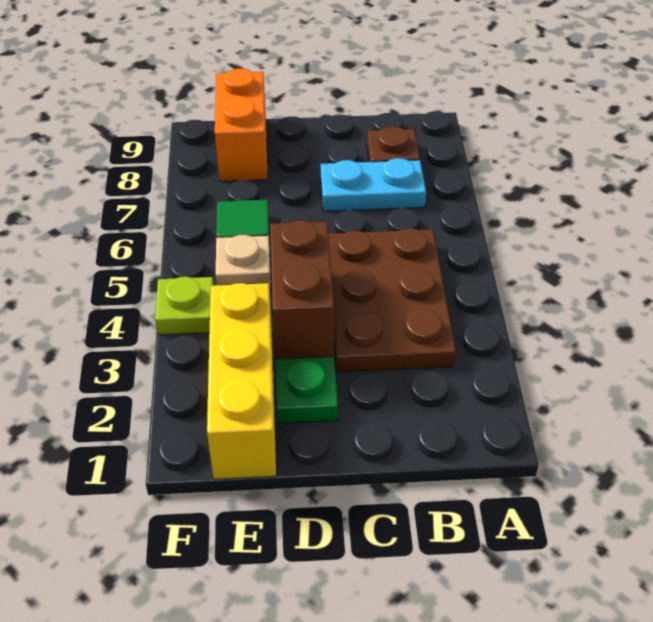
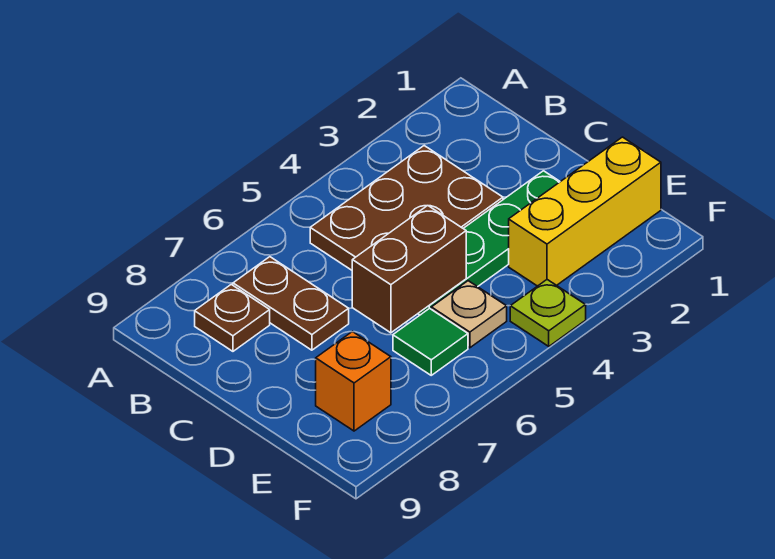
cyan plate B7:C7 level 1 -> brown plate B7:C7 level 1
brown brick D3:D4 level 2 -> brown brick D5:D6 level 2
orange brick E8:E9 level 1 -> orange brick E8 level 1

